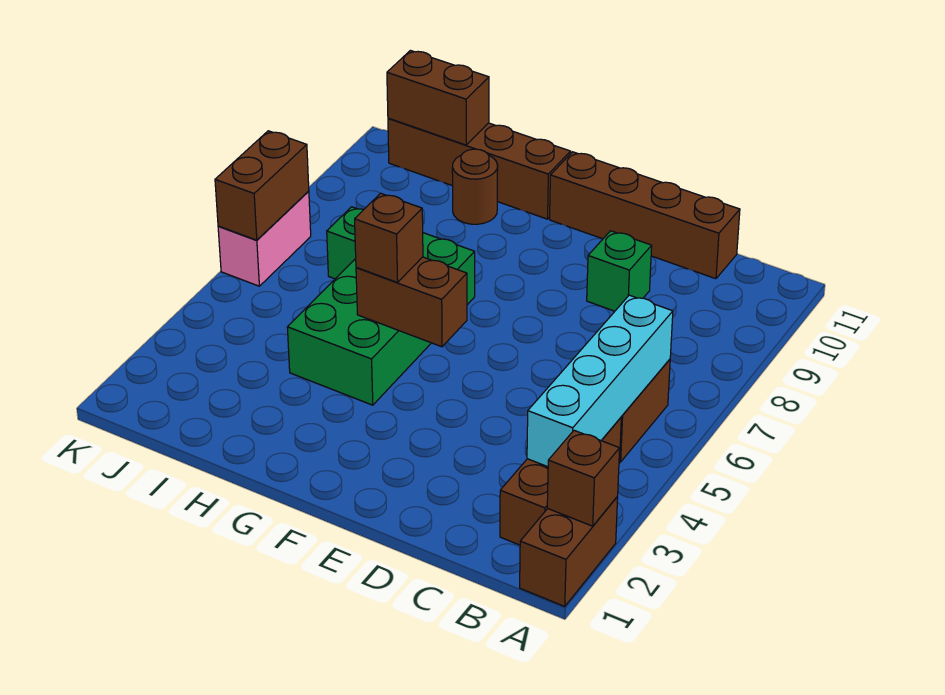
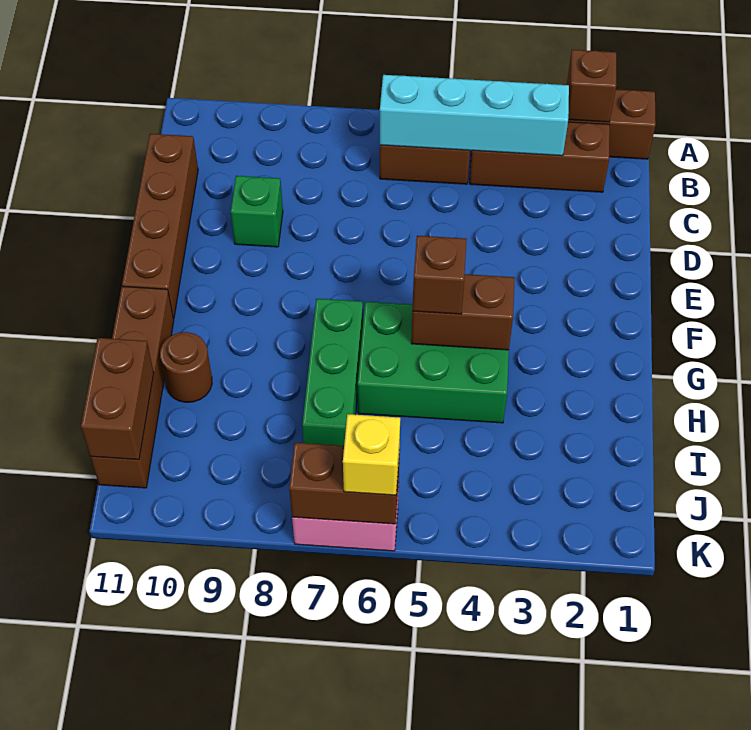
brown brick F5:G5 level 2 -> brown brick G4:G5 level 2
none -> yellow brick K6 level 3

